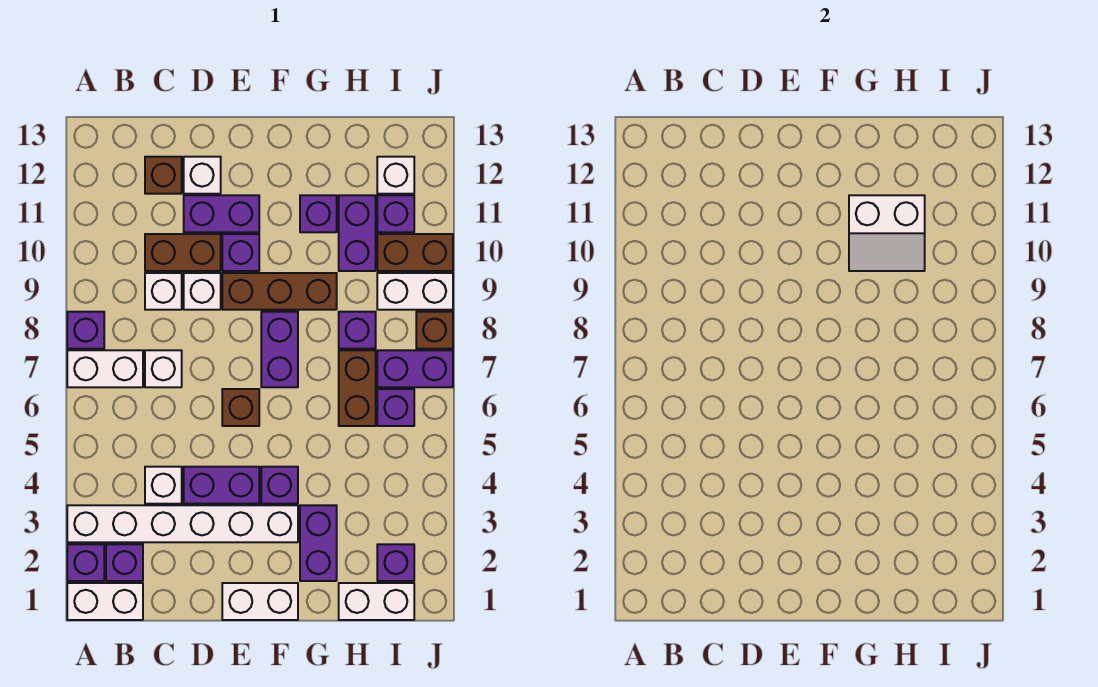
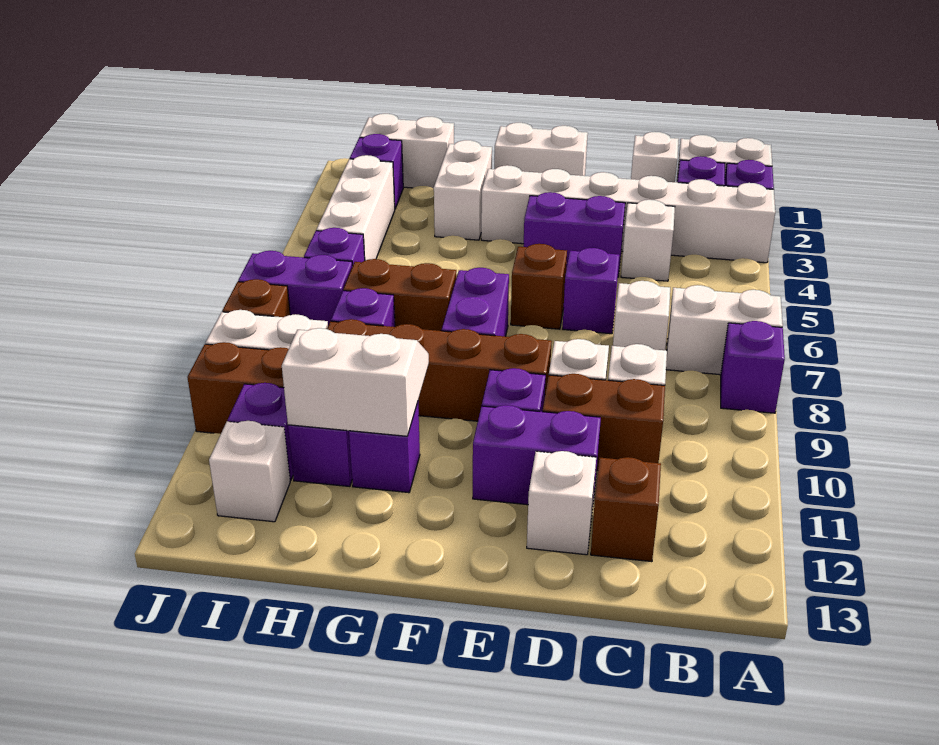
none -> white brick C1 level 1
brown brick E9:G9 level 1 -> brown brick E9:H9 level 1
purple brick F4 level 1 -> purple brick D6 level 1
purple brick G2:G3 level 1 -> white brick G2:G3 level 1
brown brick H6:H7 level 1 -> brown brick G7:H7 level 1
none -> white brick I3:I5 level 1

